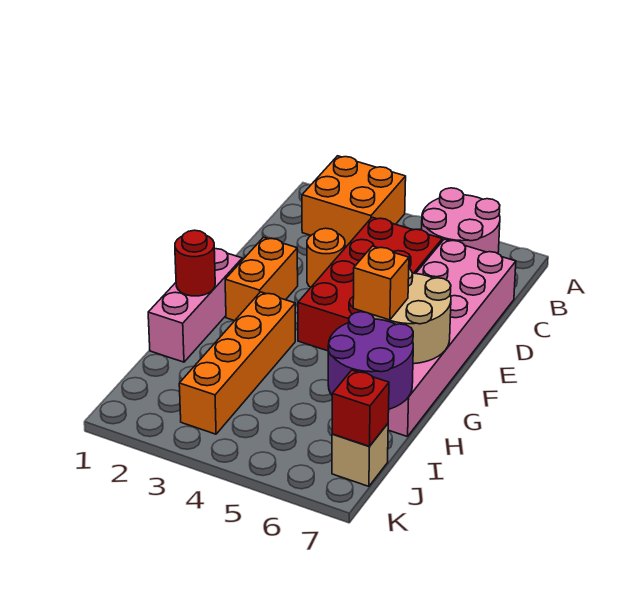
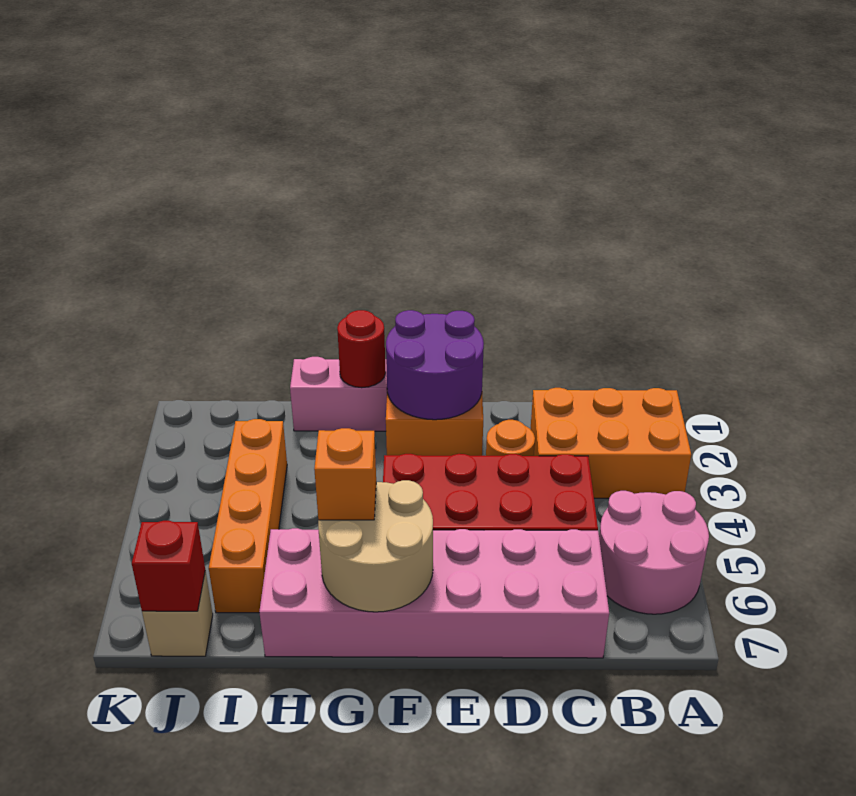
orange brick A2:B3 level 1 -> orange brick A2:C3 level 1
orange brick G3:J3 level 1 -> orange brick I3:I6 level 1
purple round brick H6:I7 level 2 -> purple round brick E1:F2 level 2

